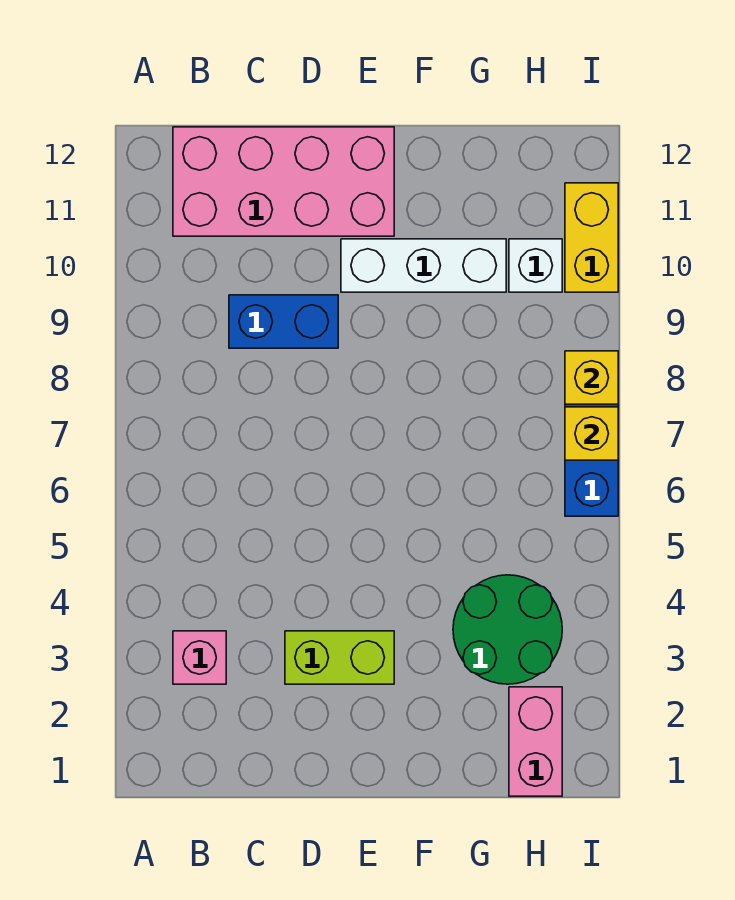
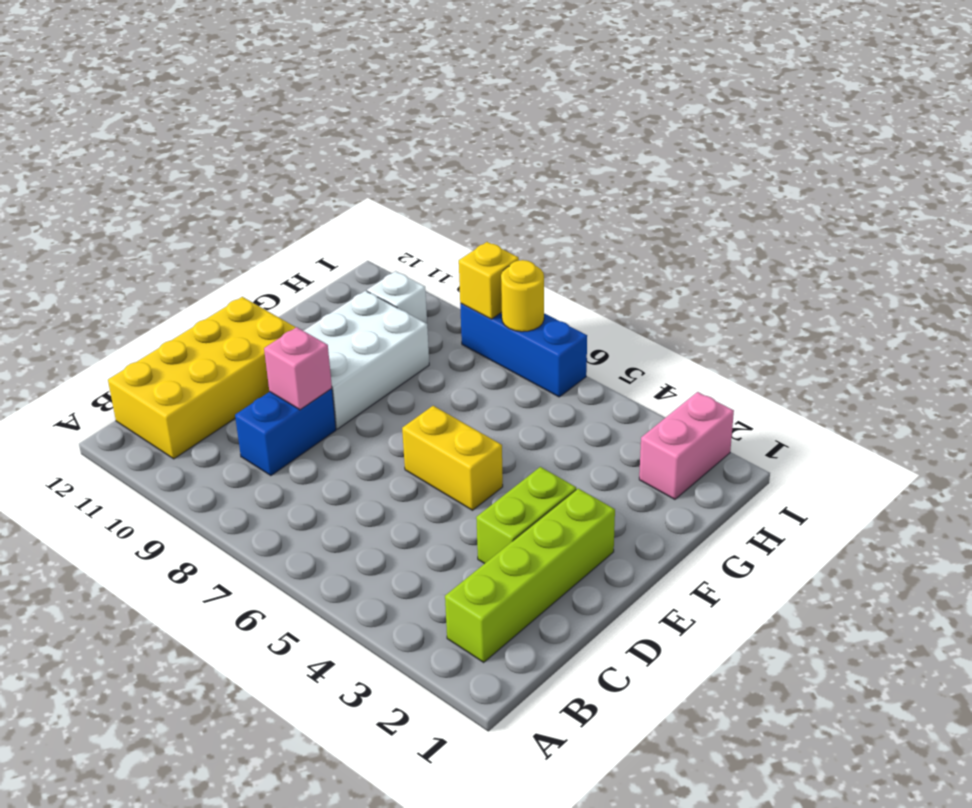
none -> lime brick B2:E2 level 1
pink brick B3 level 1 -> pink brick D9 level 2
pink brick B11:E12 level 1 -> yellow brick B11:E12 level 1
white brick E10:G10 level 1 -> white brick E9:G10 level 1
green round brick G3:H4 level 1 -> none
pink brick H1:H2 level 1 -> pink brick H2:I2 level 1
yellow brick I7 level 2 -> yellow round brick I7 level 2
yellow brick I10:I11 level 1 -> yellow brick E5:E6 level 1

